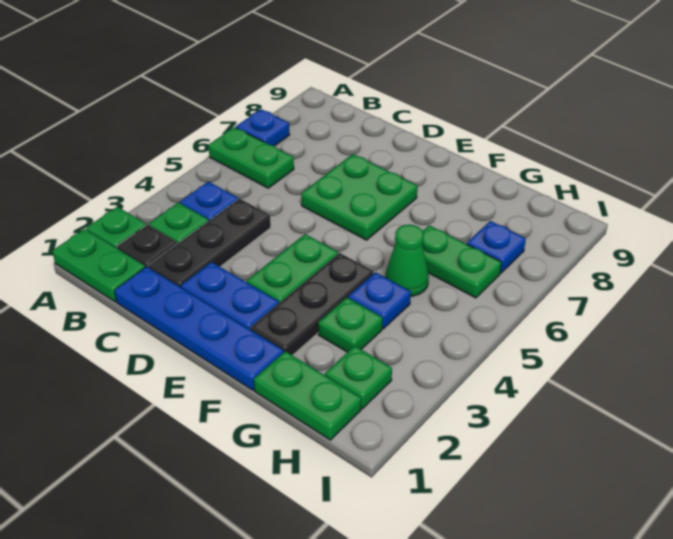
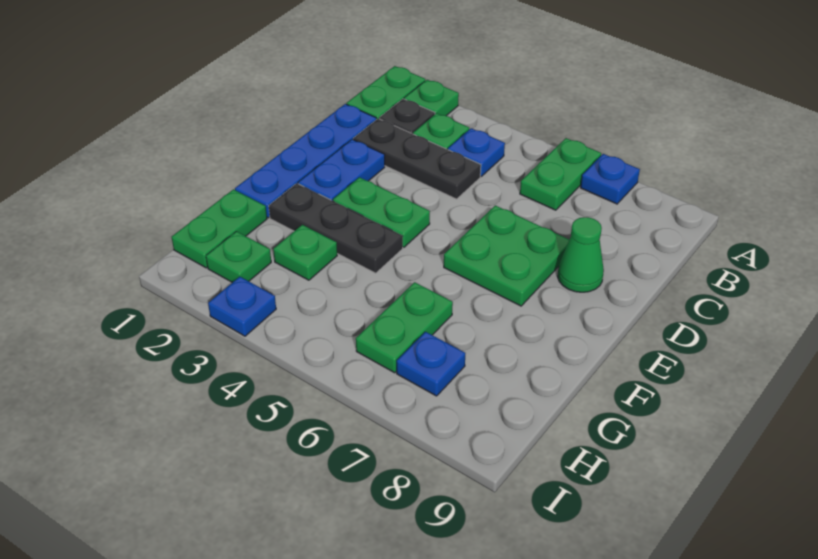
blue plate G4 level 1 -> blue plate I3 level 1
green cone G5 level 1 -> green cone D8 level 1

